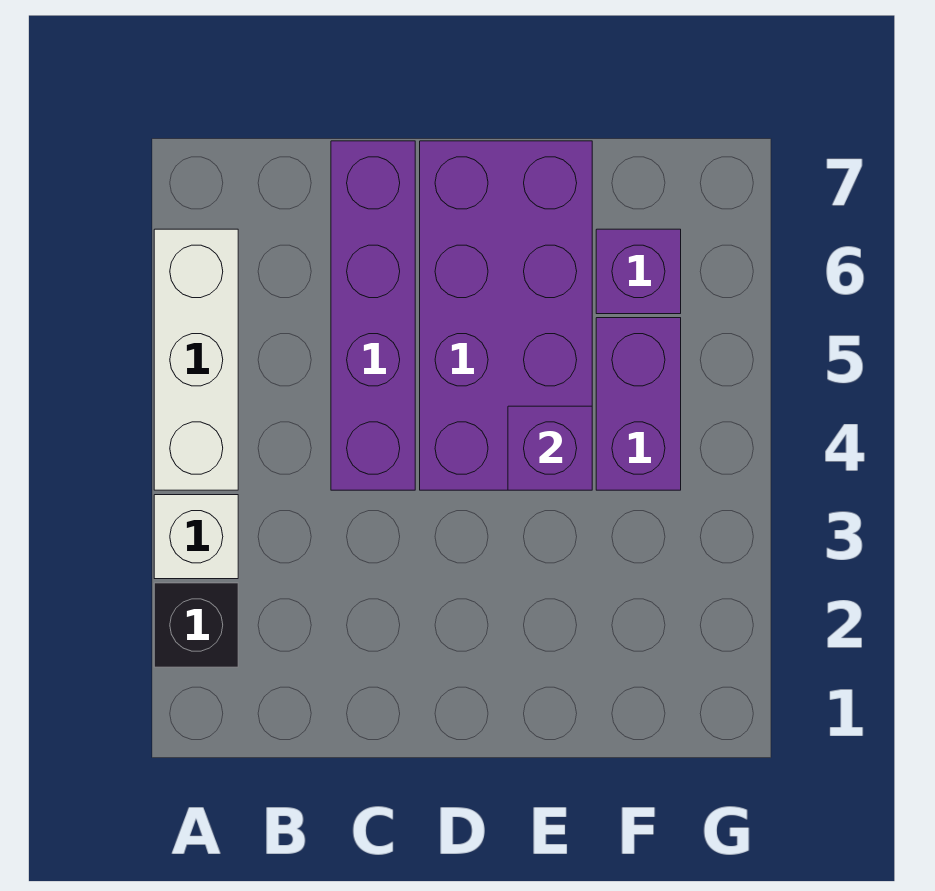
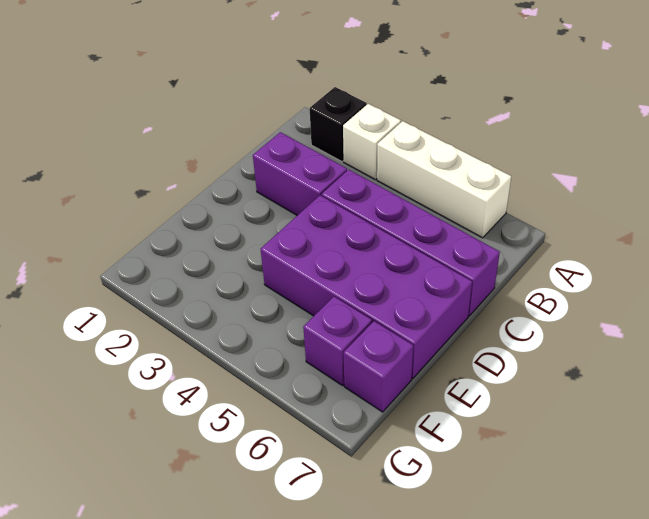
purple brick E4 level 2 -> purple brick F7 level 1
purple brick F4:F5 level 1 -> purple brick C2:C3 level 1

